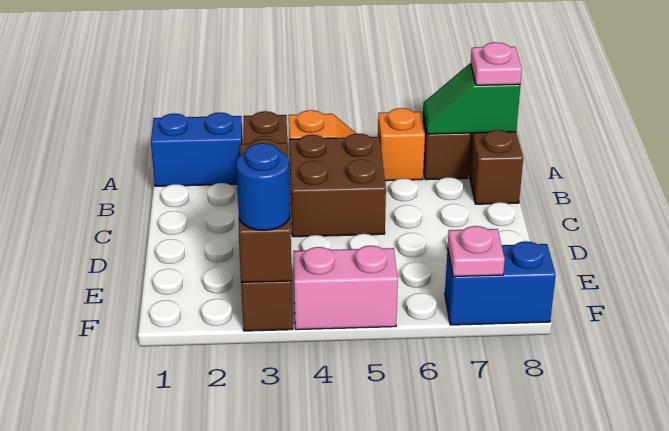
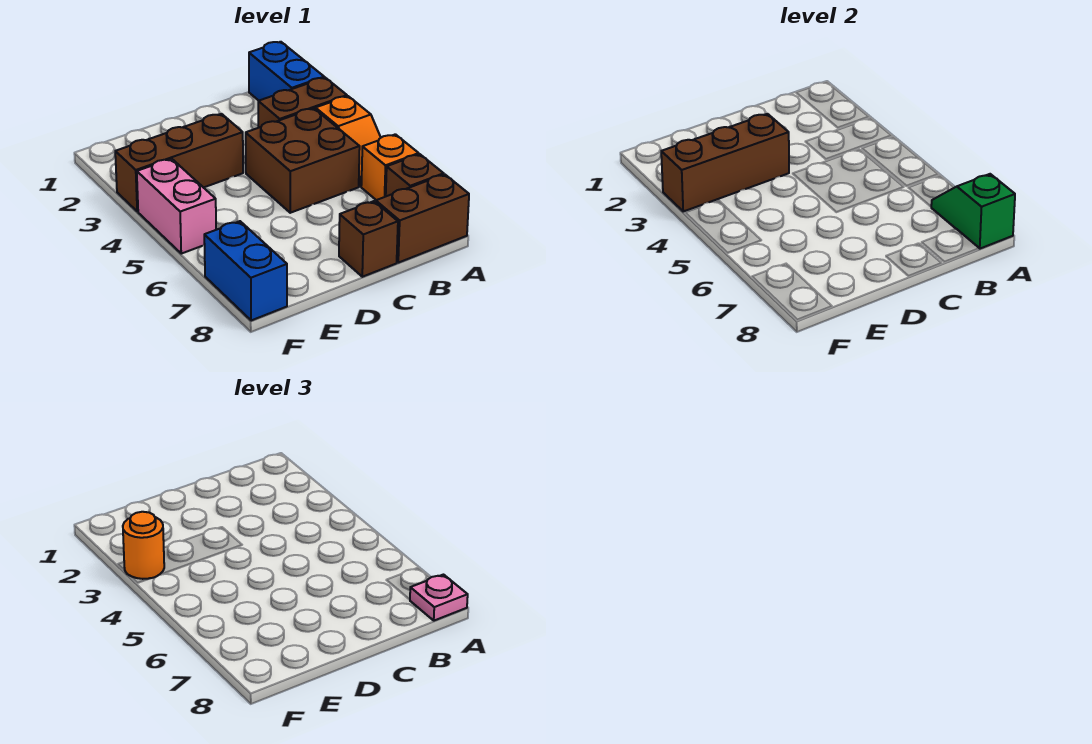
none -> brown brick C8 level 1
blue round brick F3 level 3 -> orange round brick F3 level 3
pink plate F7 level 2 -> none

